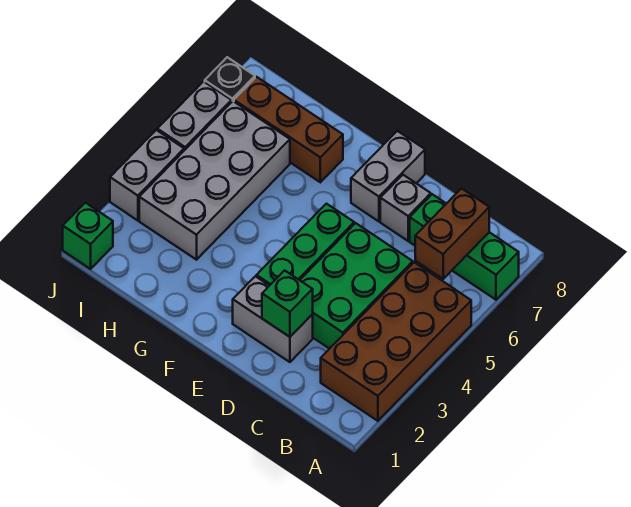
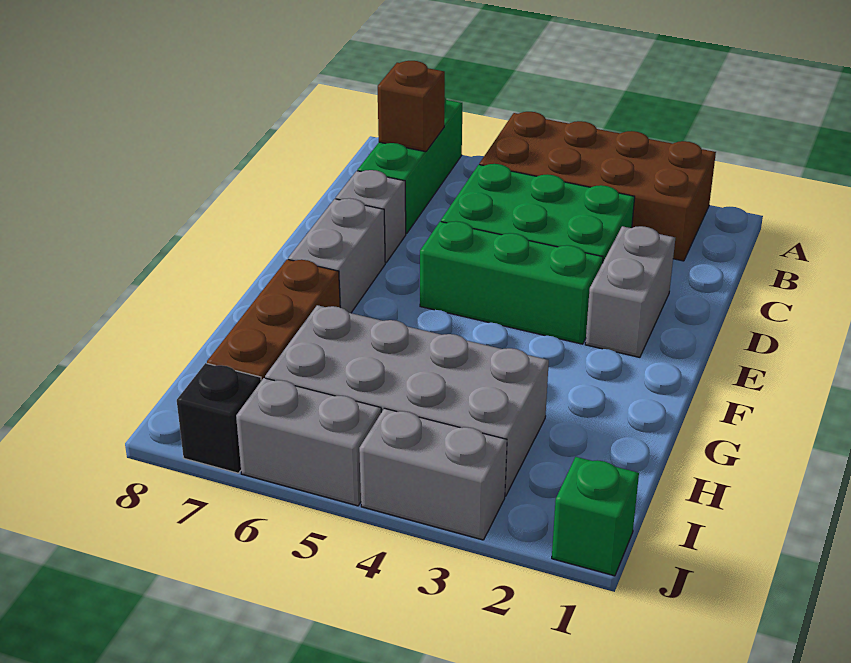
brown brick B6:B7 level 2 -> brown brick B7 level 2
green brick D2 level 2 -> none
grey brick E7:E8 level 1 -> grey brick E7:F7 level 1

